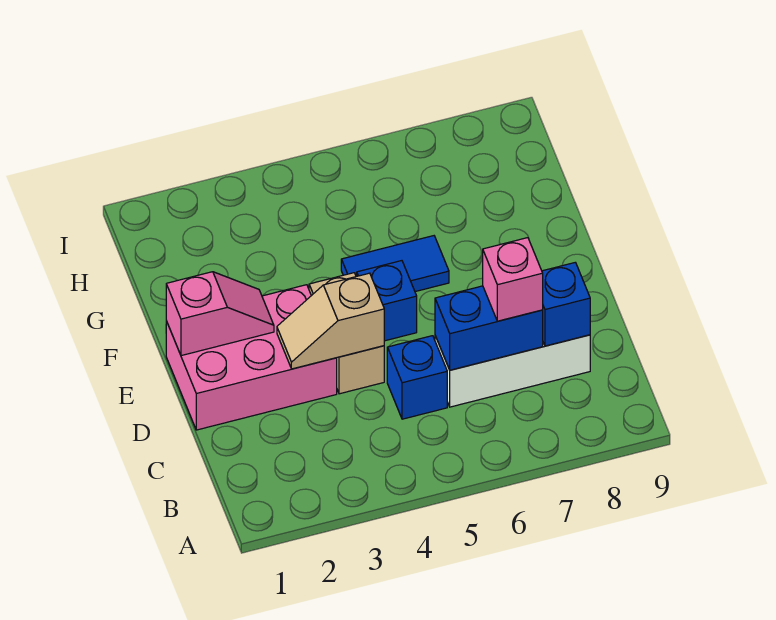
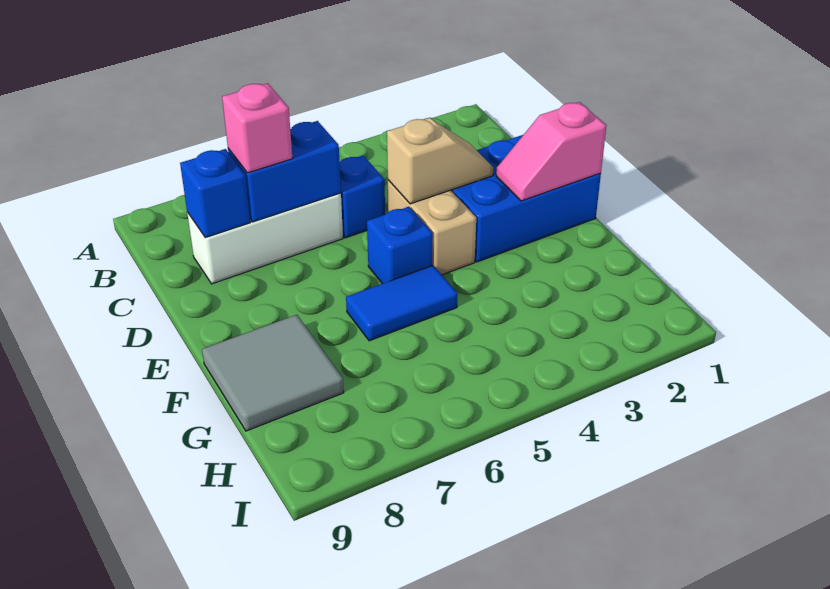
pink brick D1:E3 level 1 -> blue brick D1:E3 level 1
none -> grey tile F8:G9 level 1

